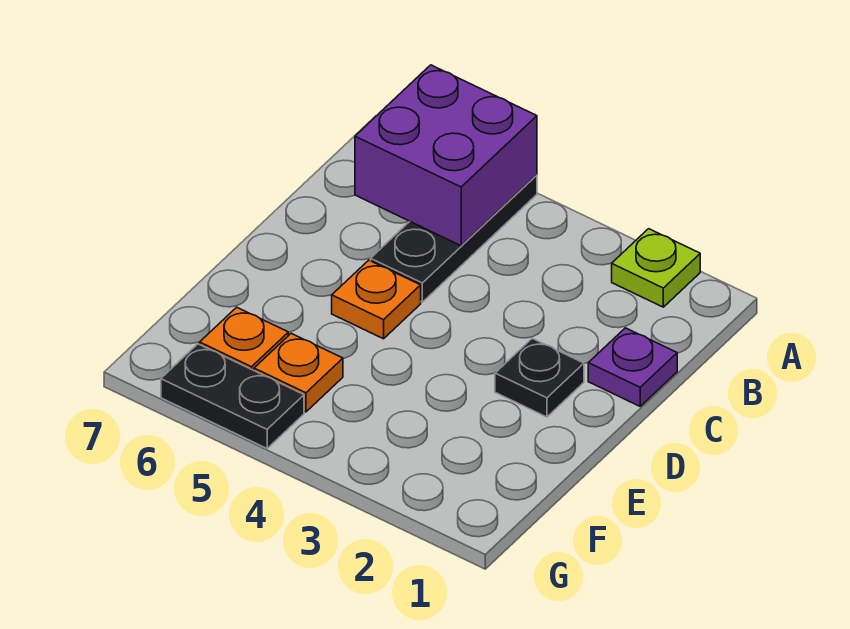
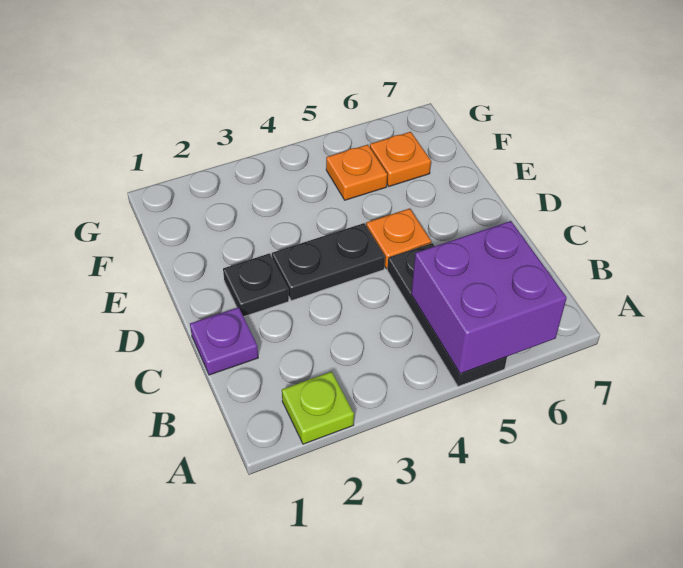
black plate G5:G6 level 1 -> black plate D3:D4 level 1

